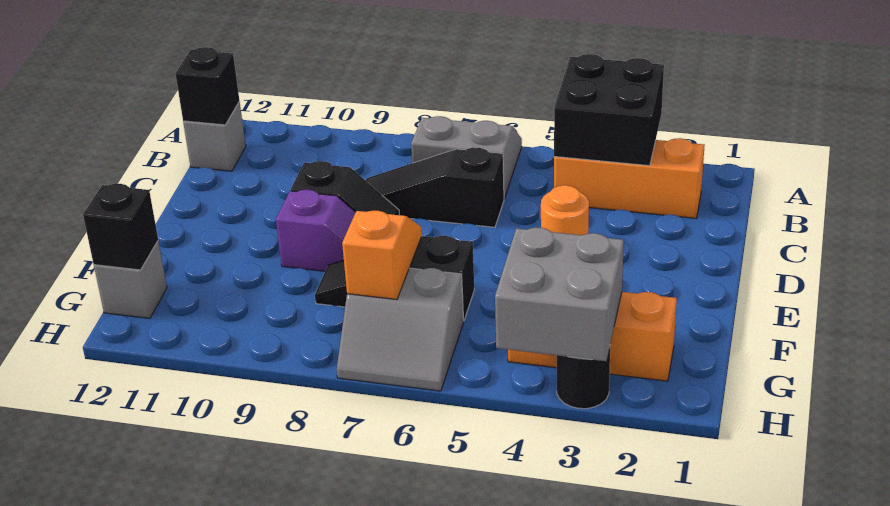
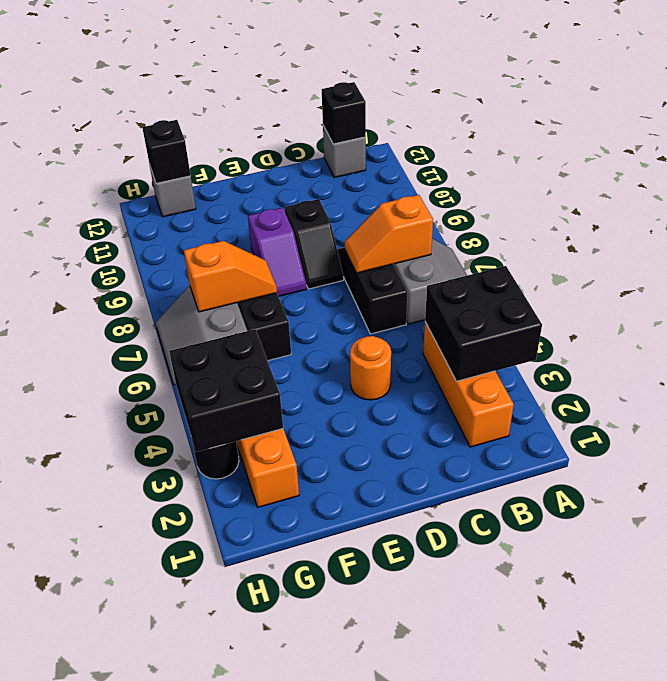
none -> orange slope B7:C7 level 2 top B
grey brick G3:H4 level 2 -> black brick G3:H4 level 2

